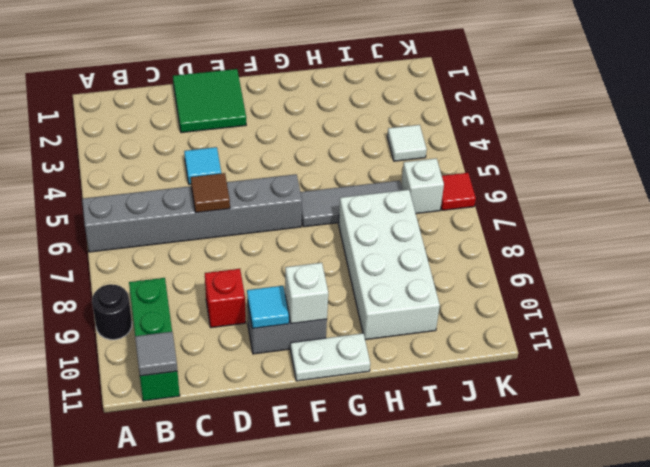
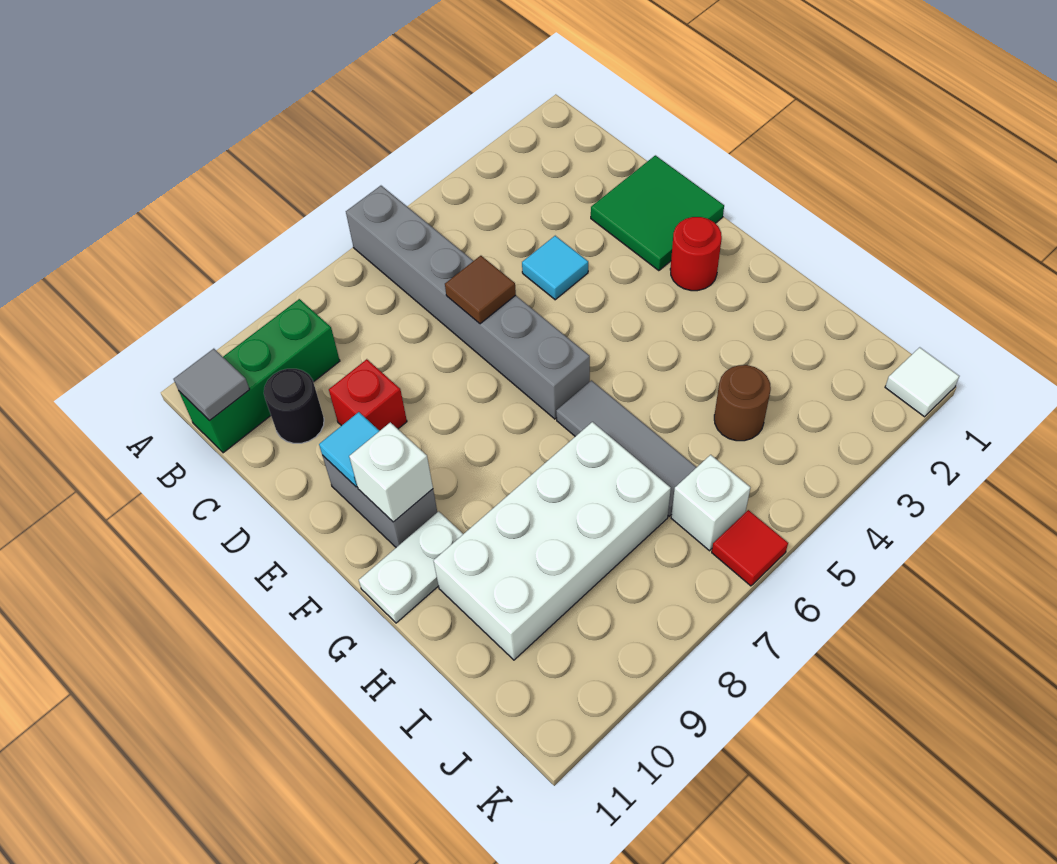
black round brick A9 level 1 -> black round brick C10 level 1
none -> red round brick F2 level 1
white plate F11:G11 level 1 -> white plate G10:G11 level 1
none -> brown round brick I4 level 1
white tile J4 level 1 -> white tile K1 level 1

